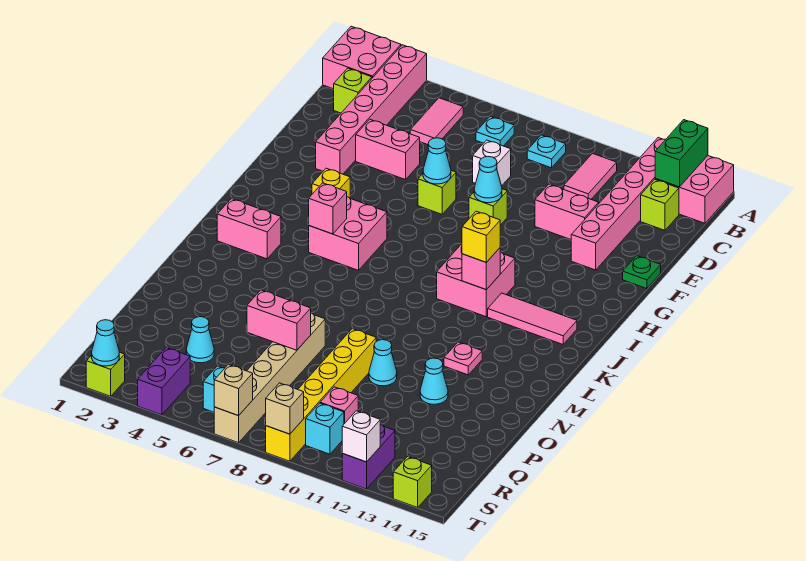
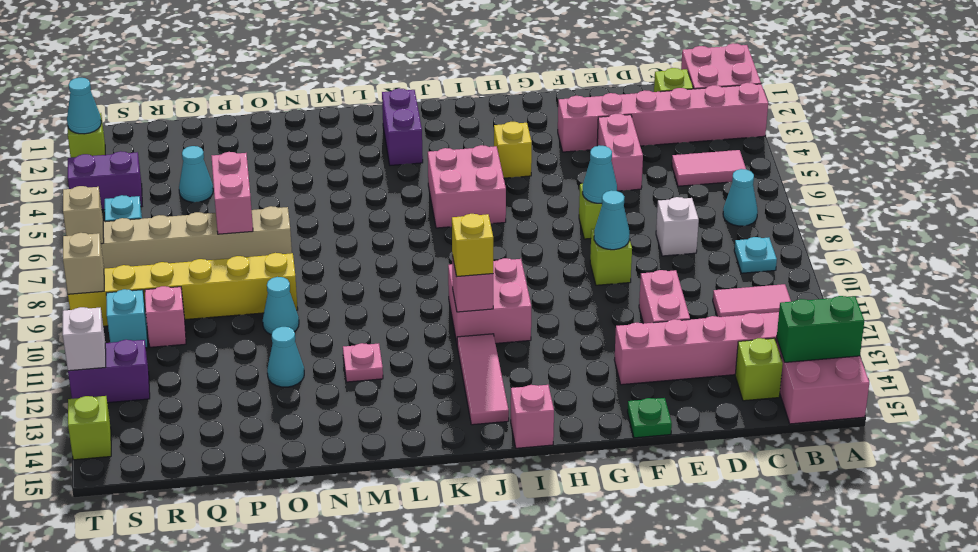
cyan plate B7 level 1 -> cyan cone B7 level 1
pink brick J5 level 2 -> pink brick I15 level 1
pink brick K2:K3 level 1 -> purple brick K2:K3 level 1

